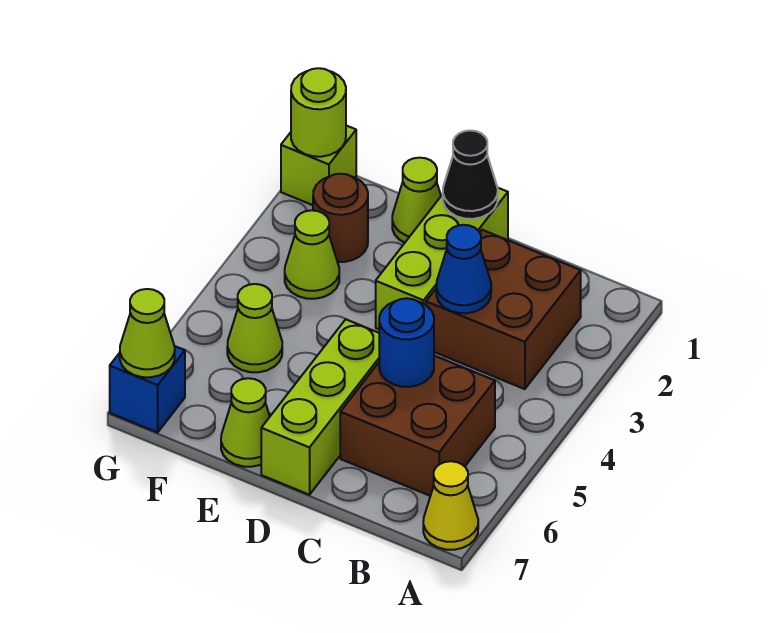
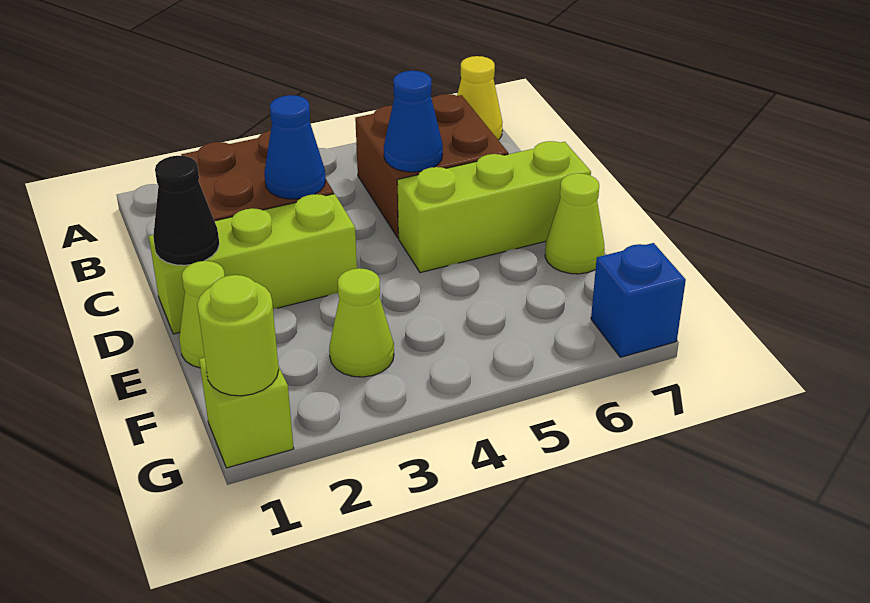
blue round brick C5 level 2 -> blue cone C5 level 2
brown round brick F2 level 1 -> none
lime cone F5 level 1 -> none
lime cone G7 level 2 -> none

